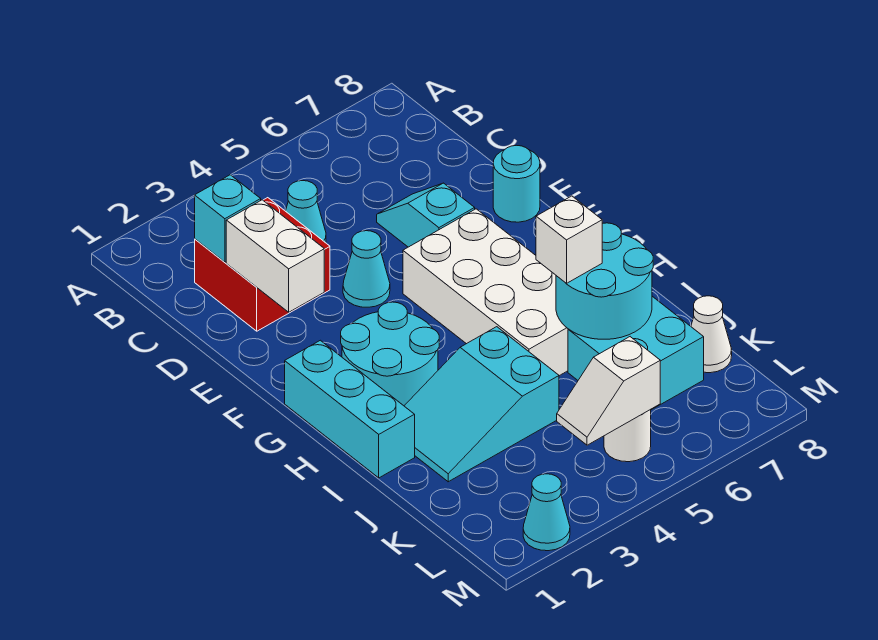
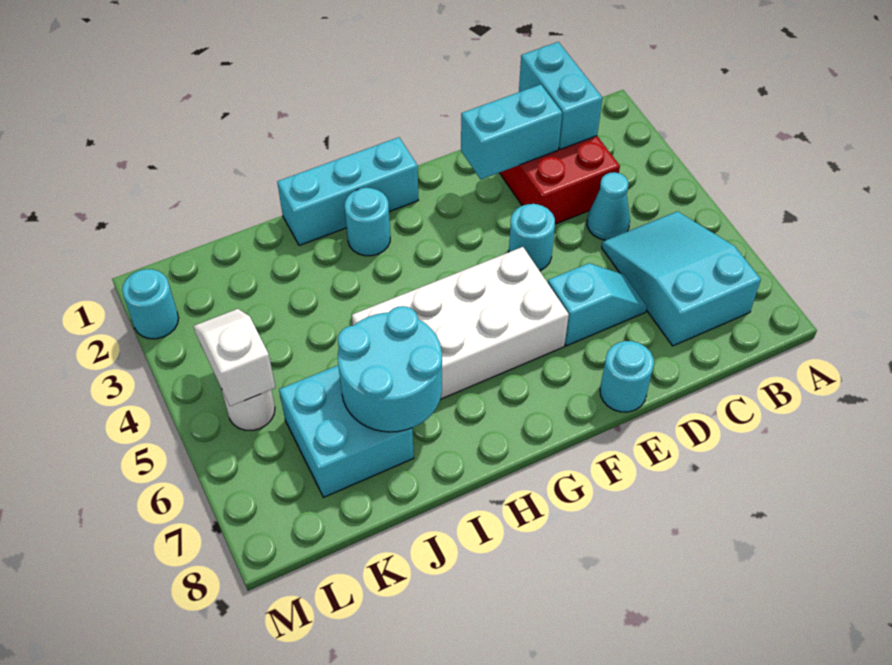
cyan brick C2 level 2 -> cyan brick C1:C2 level 2
white brick D2:E2 level 2 -> cyan brick D2:E2 level 2
cyan cone E4 level 1 -> cyan round brick E4 level 1
cyan round brick G2:H3 level 1 -> cyan round brick H2 level 1
cyan slope I2:J4 level 1 top 4 -> cyan slope B5:C7 level 1 top 7
white brick I6 level 3 -> none
white cone K8 level 1 -> none
cyan cone M2 level 1 -> cyan round brick M2 level 1

